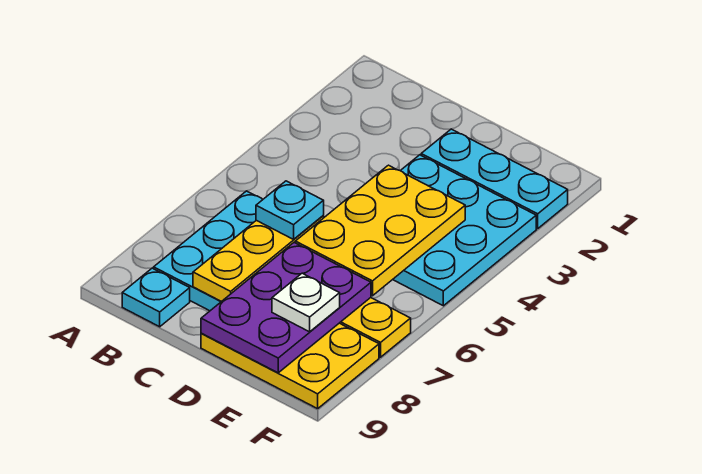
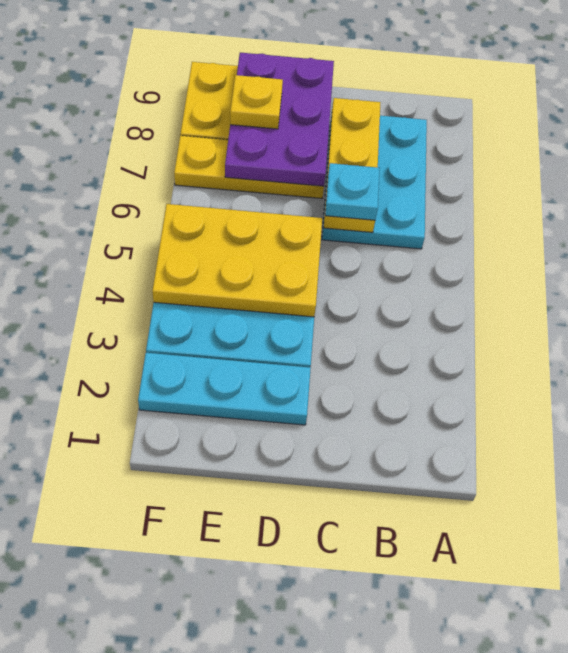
cyan plate B9 level 1 -> none
yellow plate D4:E6 level 2 -> yellow plate D4:F5 level 2
white plate E8 level 3 -> yellow plate E8 level 3

